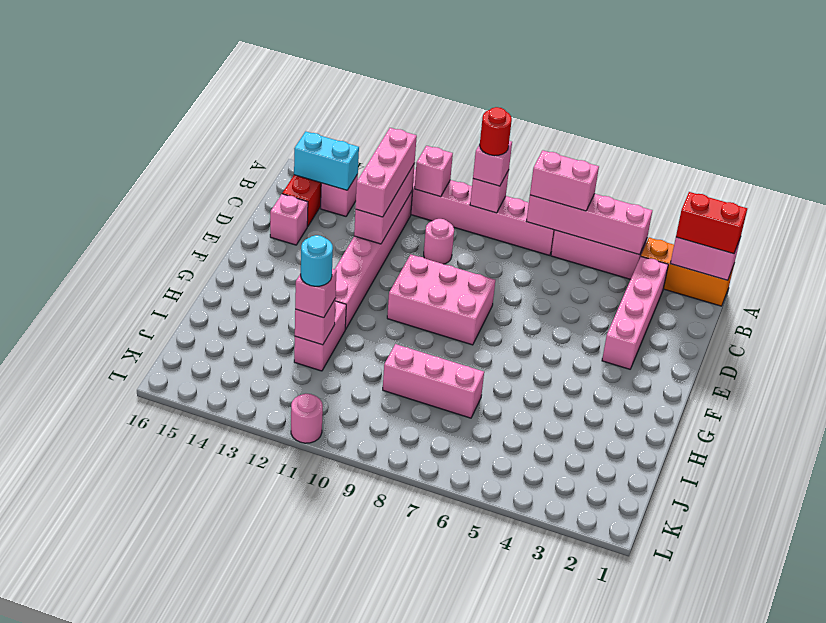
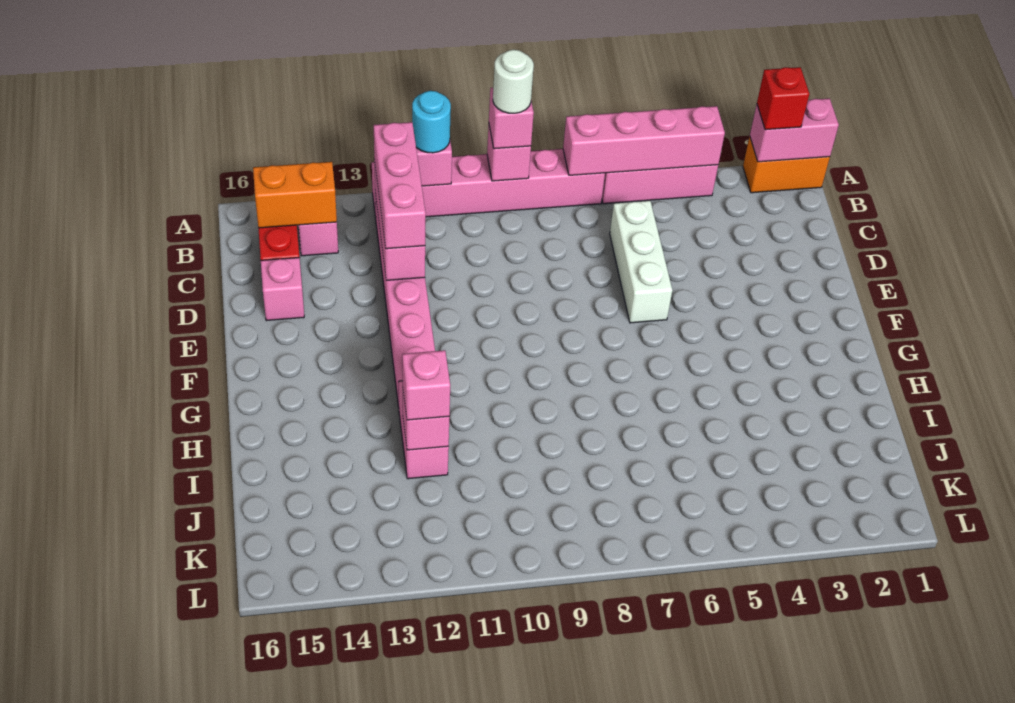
orange brick A1:A3 level 1 -> orange brick A1:A2 level 1
red brick A1:A2 level 3 -> red brick A2 level 3
pink brick A6:A7 level 3 -> none
red round brick A9 level 4 -> white round brick A9 level 4
pink brick B3:E3 level 1 -> none
cyan brick B14:B15 level 2 -> orange brick B14:B15 level 2
none -> white brick C6:E6 level 1
pink round brick C10 level 1 -> none
pink brick E8:F10 level 1 -> none
pink brick I7:I9 level 1 -> none
cyan round brick I12 level 4 -> cyan round brick A11 level 3
pink round brick L11 level 1 -> none

